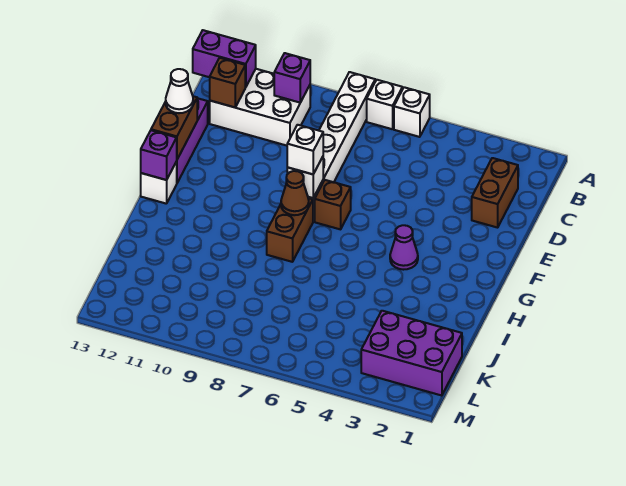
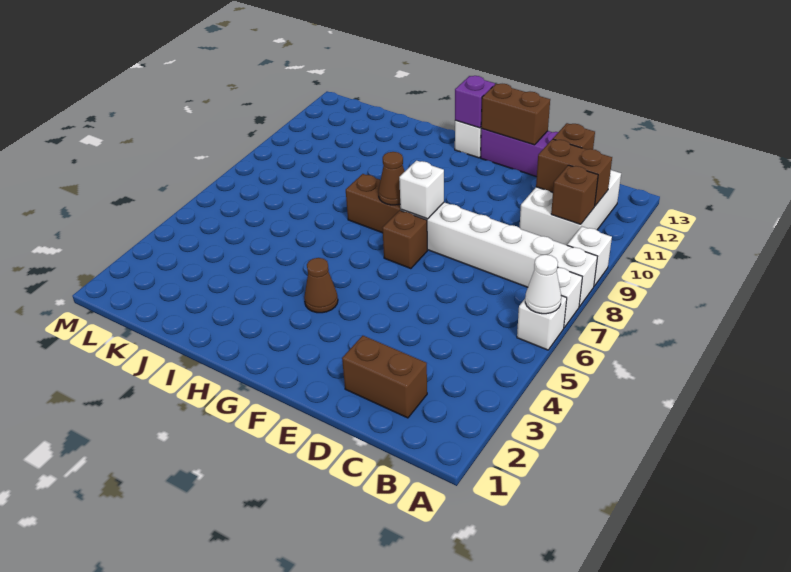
purple brick B10 level 2 -> brown brick B10 level 2
none -> brown brick B11:C11 level 2
purple brick B12:B13 level 2 -> none
white cone E13 level 3 -> white cone A6 level 2
white brick F8 level 3 -> white brick A9 level 1
purple cone G4 level 1 -> brown cone G4 level 1
purple brick K1:L3 level 1 -> none

